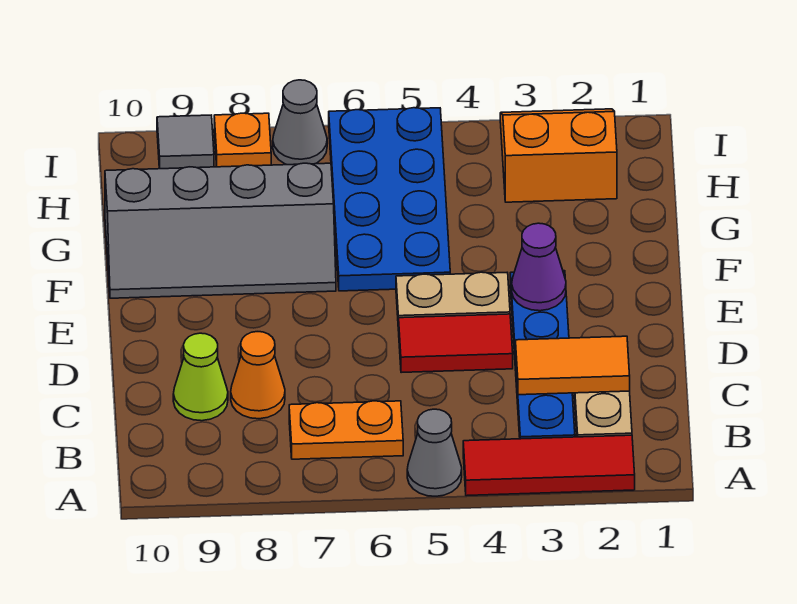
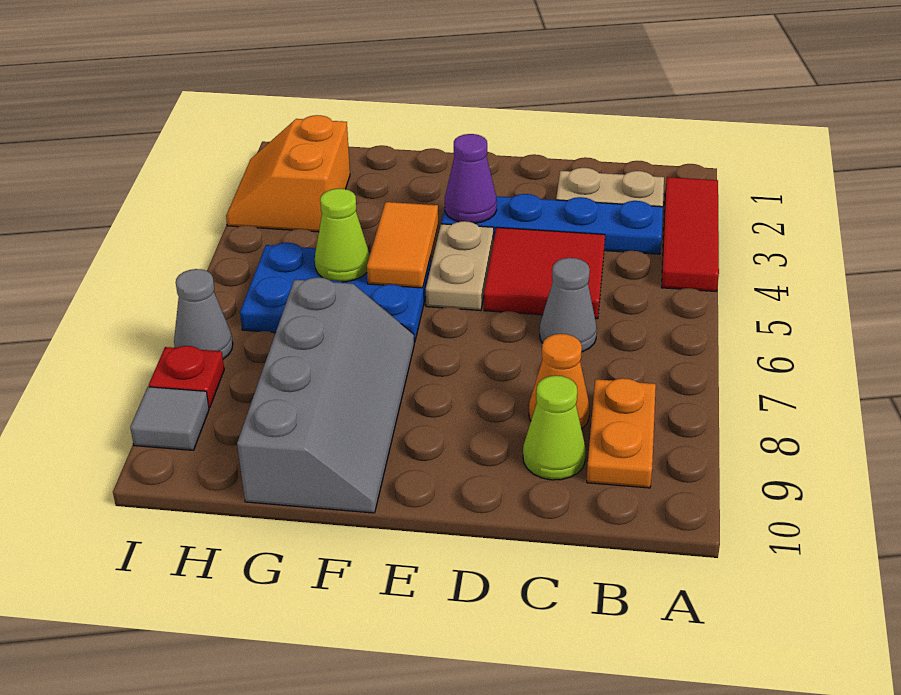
grey cone A5 level 1 -> grey cone C6 level 1
orange plate B6:B7 level 1 -> orange plate B8:B9 level 1
orange tile C2:C3 level 2 -> orange tile F4:F5 level 2
red tile D4:D5 level 1 -> red tile C4:D5 level 1
blue plate F5:I6 level 1 -> blue plate F5:H6 level 1
none -> lime cone G5 level 2
orange plate I8 level 1 -> red plate I8 level 1

